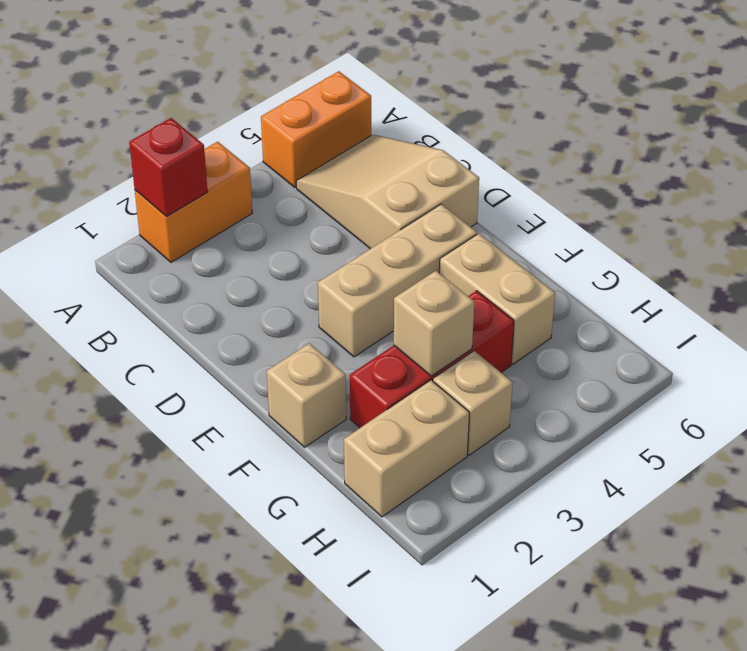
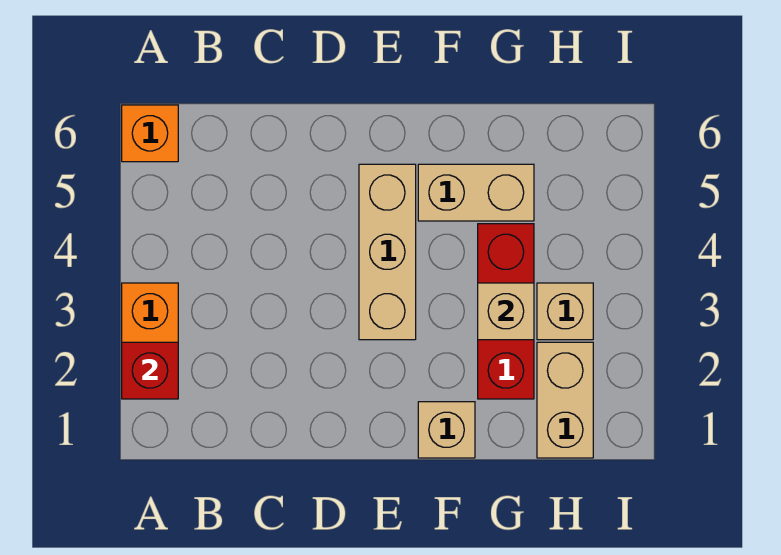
orange brick A5:A6 level 1 -> orange brick A6 level 1
tan slope B5:D6 level 1 top D -> none

